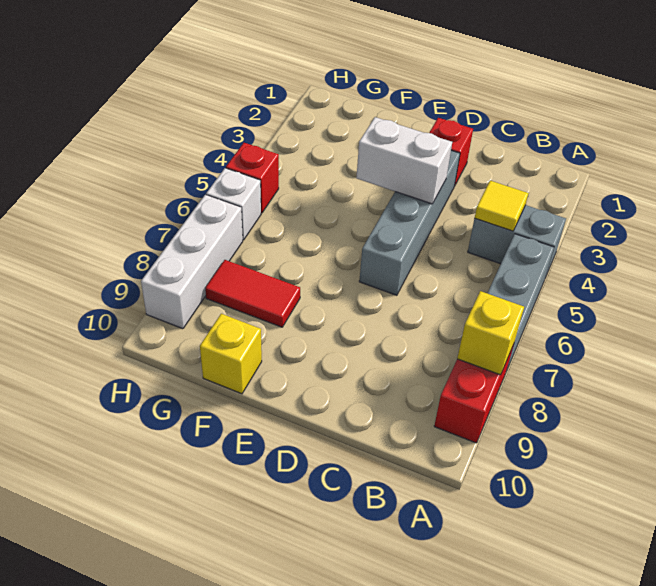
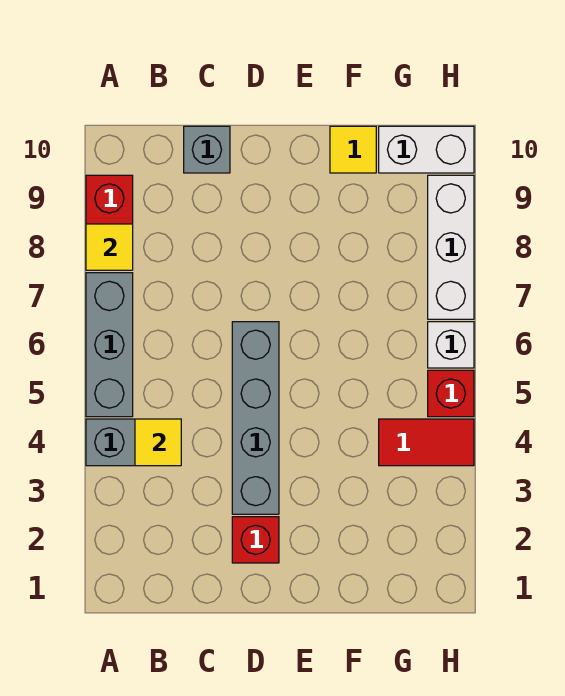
yellow brick A8 level 2 -> yellow tile A8 level 2
none -> grey brick C10 level 1
white brick D4:E4 level 2 -> white brick G10:H10 level 1
red tile F8:G8 level 1 -> red tile G4:H4 level 1
yellow brick F10 level 1 -> yellow tile F10 level 1

